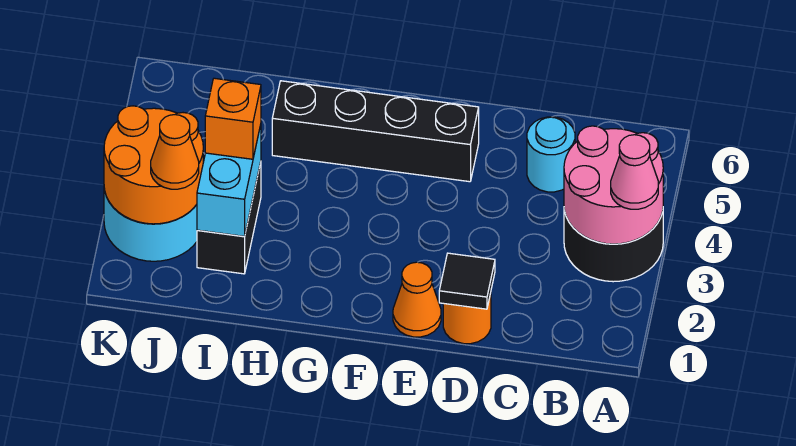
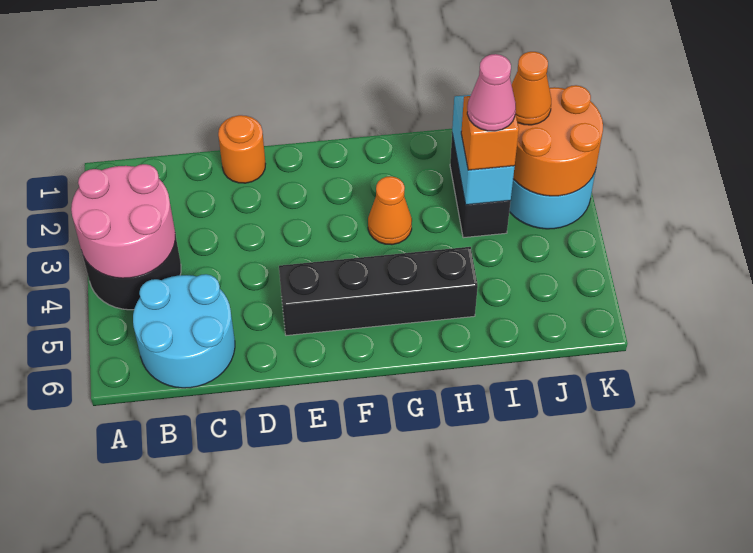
pink cone A3 level 3 -> pink cone I3 level 4
cyan round brick C5 level 1 -> cyan round brick B5:C6 level 1
black tile D1 level 2 -> none
orange cone E1 level 1 -> orange cone G3 level 1

